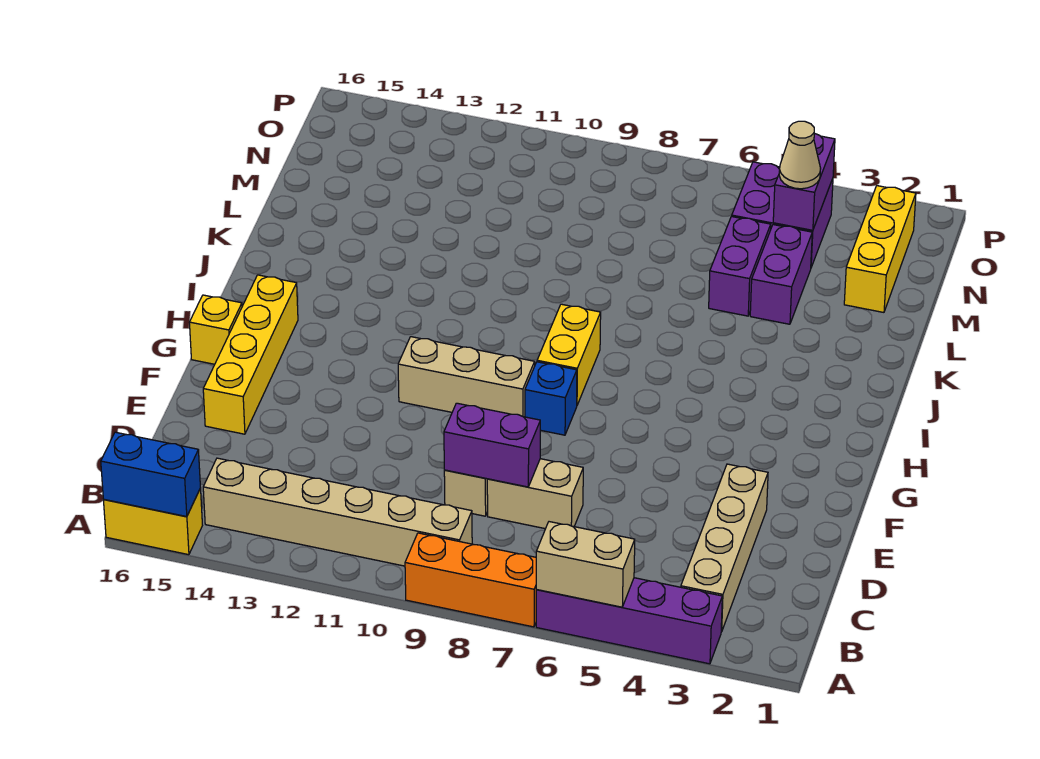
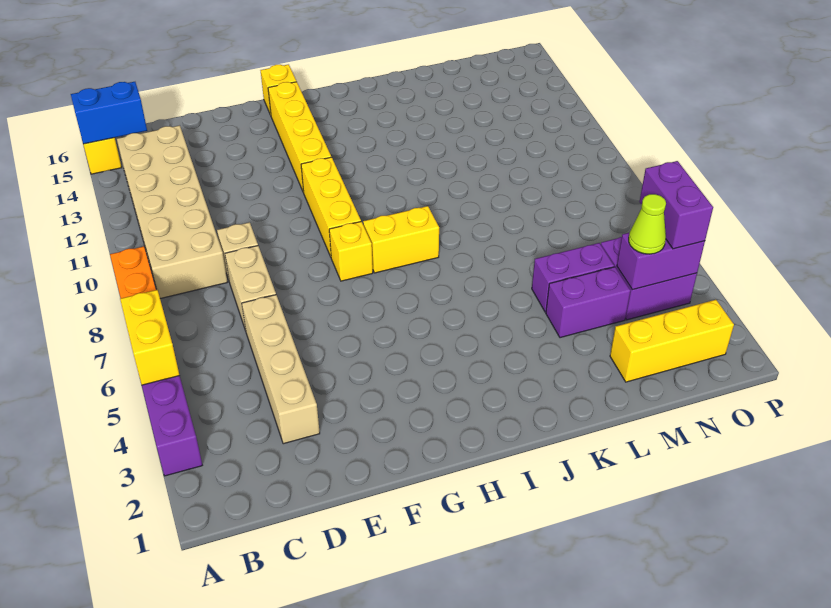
tan brick A5:A6 level 2 -> yellow brick A5:A6 level 2
blue brick A15:A16 level 2 -> blue brick A15:B15 level 2
tan brick B3:E3 level 1 -> tan brick D3:D6 level 1
tan brick B9:B14 level 1 -> tan brick B9:C14 level 1
purple brick D8:D9 level 2 -> purple brick O4:O5 level 3
yellow brick E15:H15 level 1 -> yellow brick G12:G15 level 1
blue brick G8 level 1 -> yellow brick G8 level 1
tan brick G9:G11 level 1 -> yellow brick G9:G11 level 1
tan cone N4 level 3 -> lime cone N4 level 3

